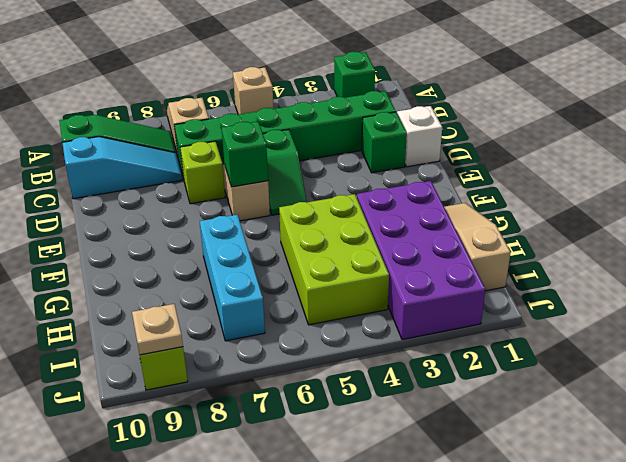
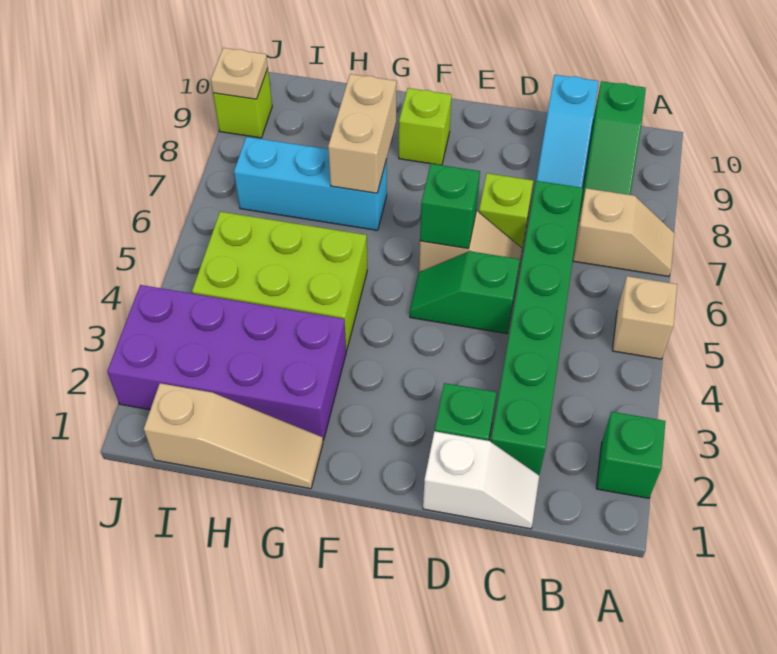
none -> lime brick F9 level 1
none -> tan brick G7:G8 level 2

